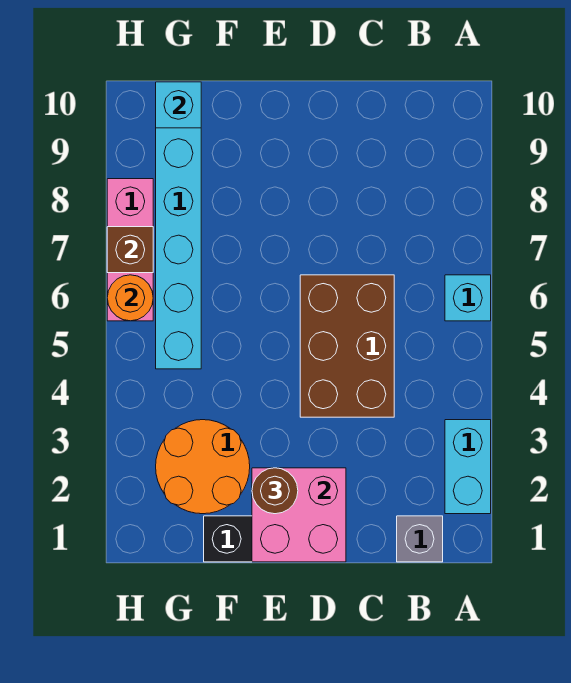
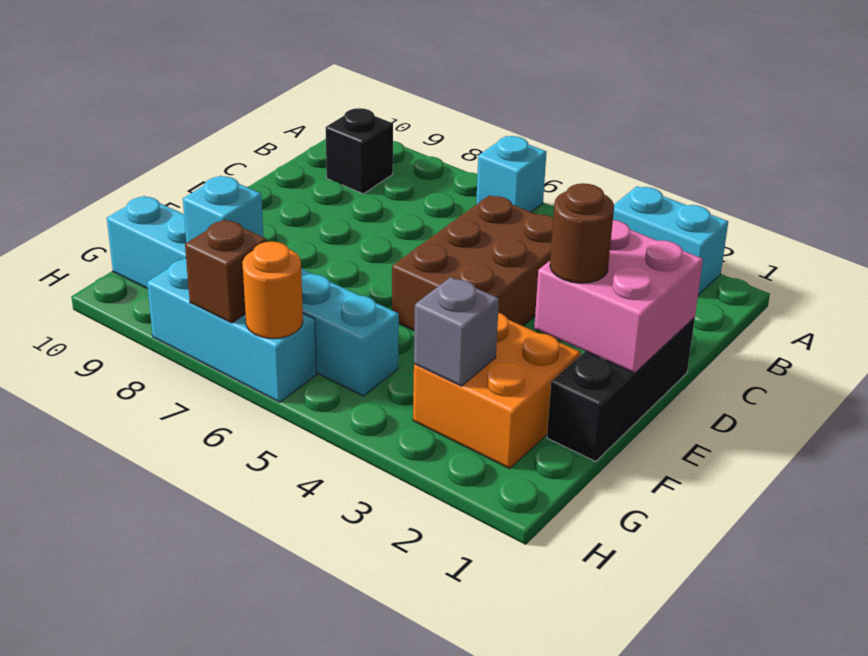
grey brick B1 level 1 -> grey brick G3 level 2
none -> black brick B9 level 1
brown brick C4:D6 level 1 -> brown brick C4:E5 level 1
orange round brick F2:G3 level 1 -> orange brick F2:G3 level 1
cyan brick G10 level 2 -> cyan brick G8 level 2
pink brick H6:H8 level 1 -> cyan brick H6:H8 level 1

